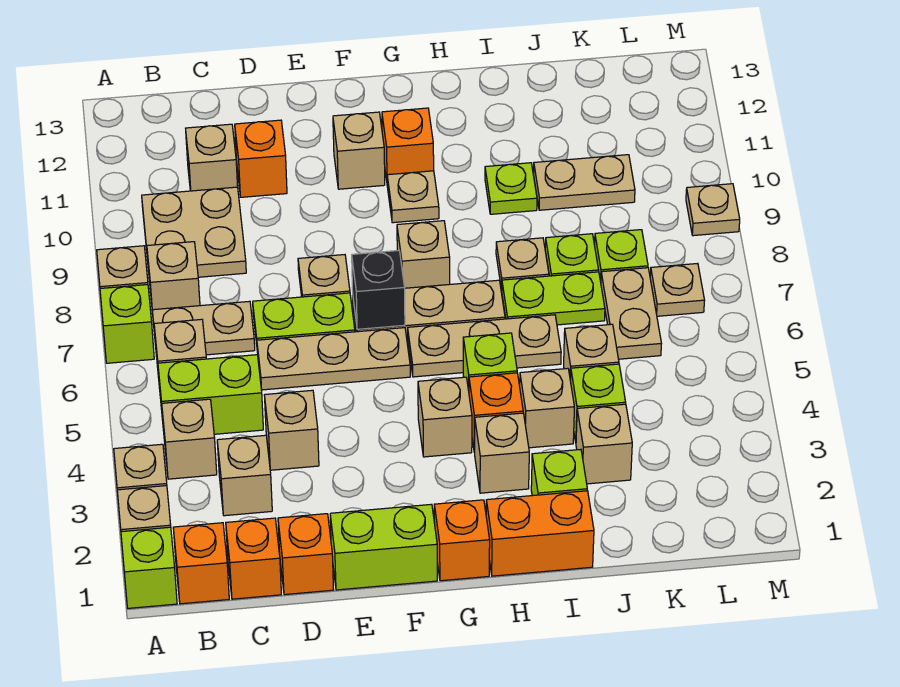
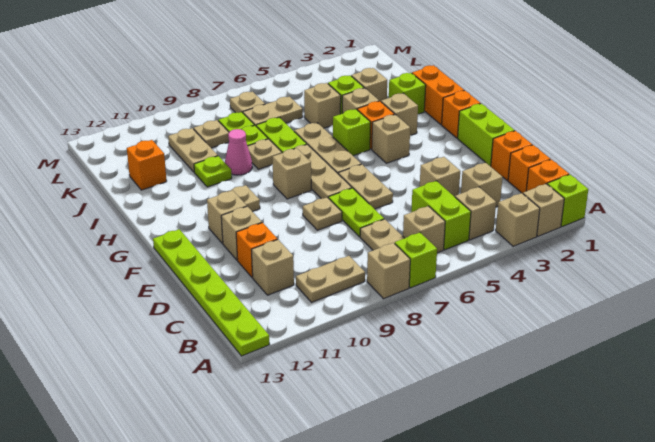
none -> lime plate A13:F13 level 1
tan brick B8 level 1 -> tan brick E11 level 1
tan plate B9:C10 level 1 -> tan plate B9:B10 level 1
tan plate D6:F6 level 1 -> tan plate E6:F6 level 1
black brick F7 level 2 -> none
orange brick G11 level 1 -> orange brick J12 level 1
none -> pink cone I9 level 1
tan plate M9 level 1 -> tan plate K9 level 1

